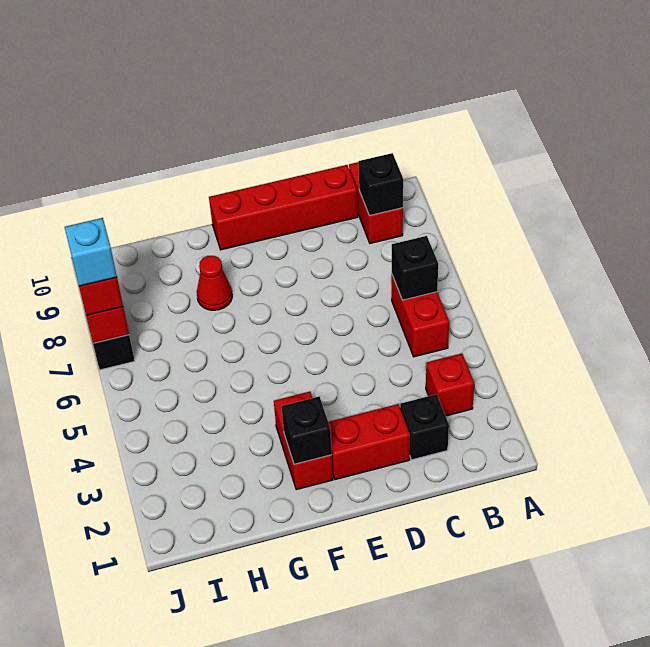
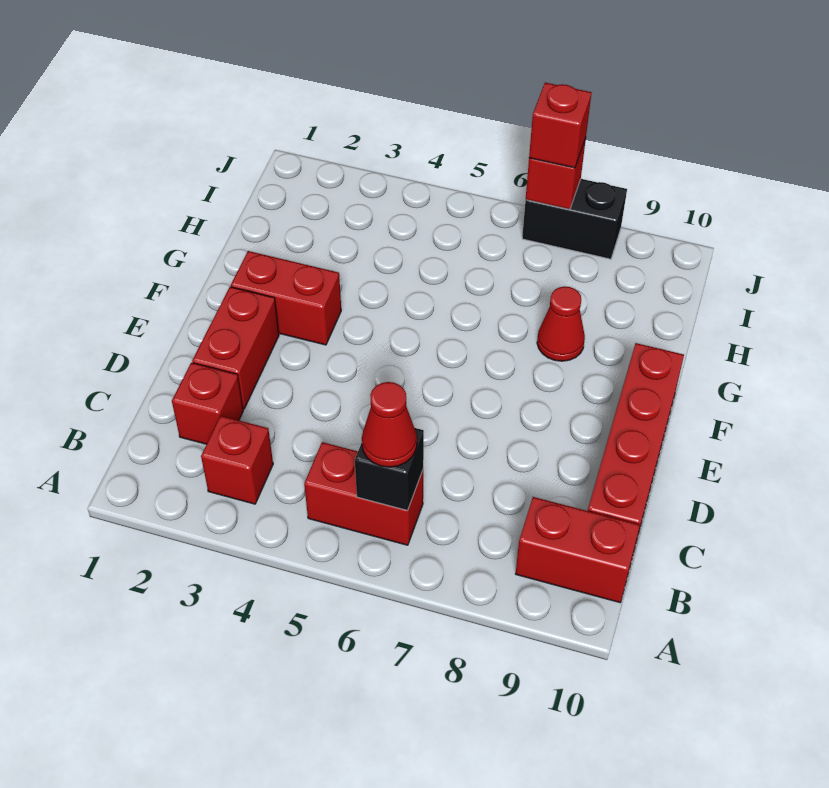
none -> red cone B6 level 3
black brick B9 level 2 -> none
black brick C2 level 1 -> red brick C2 level 1
black brick F2 level 2 -> none
cyan brick J7 level 4 -> none

